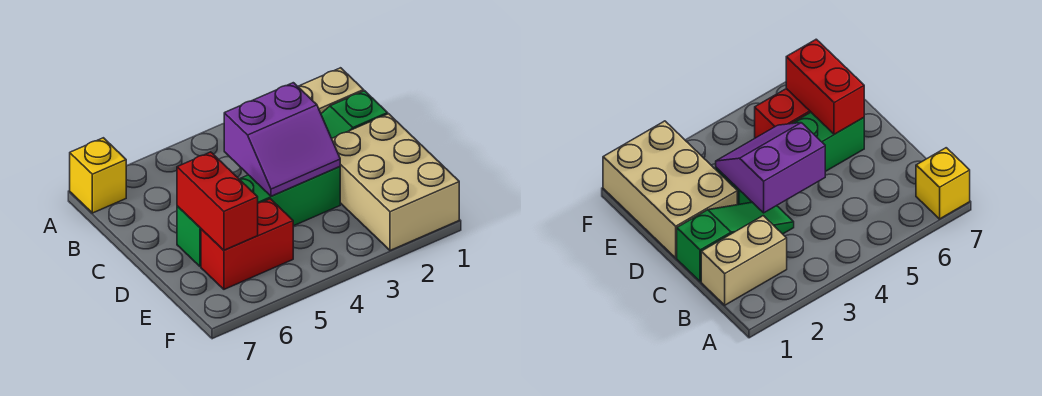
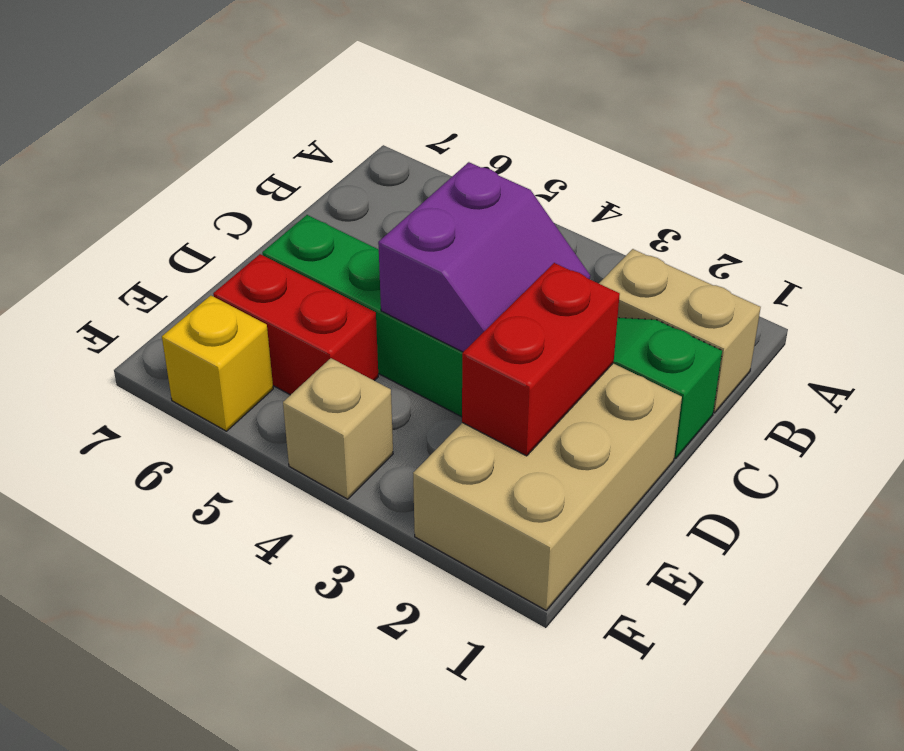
yellow brick A7 level 1 -> yellow brick F6 level 1
purple slope C3:D4 level 2 top C -> purple slope C3:D4 level 2 top 4
red brick D6:E6 level 2 -> red brick D2:E2 level 2
none -> tan brick F4 level 1

